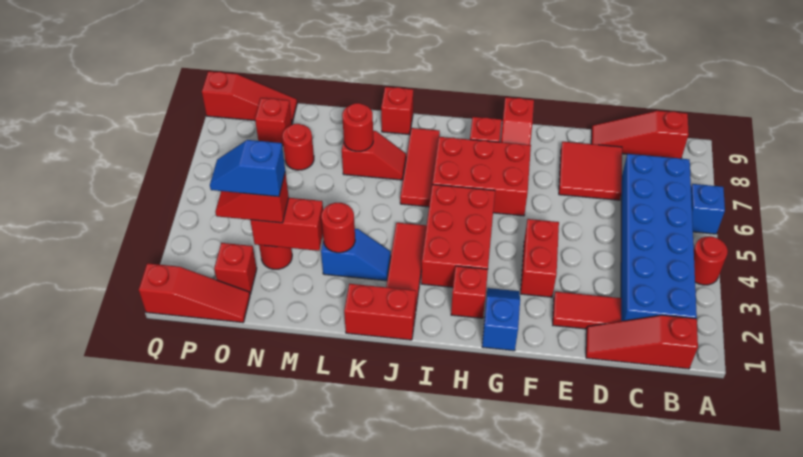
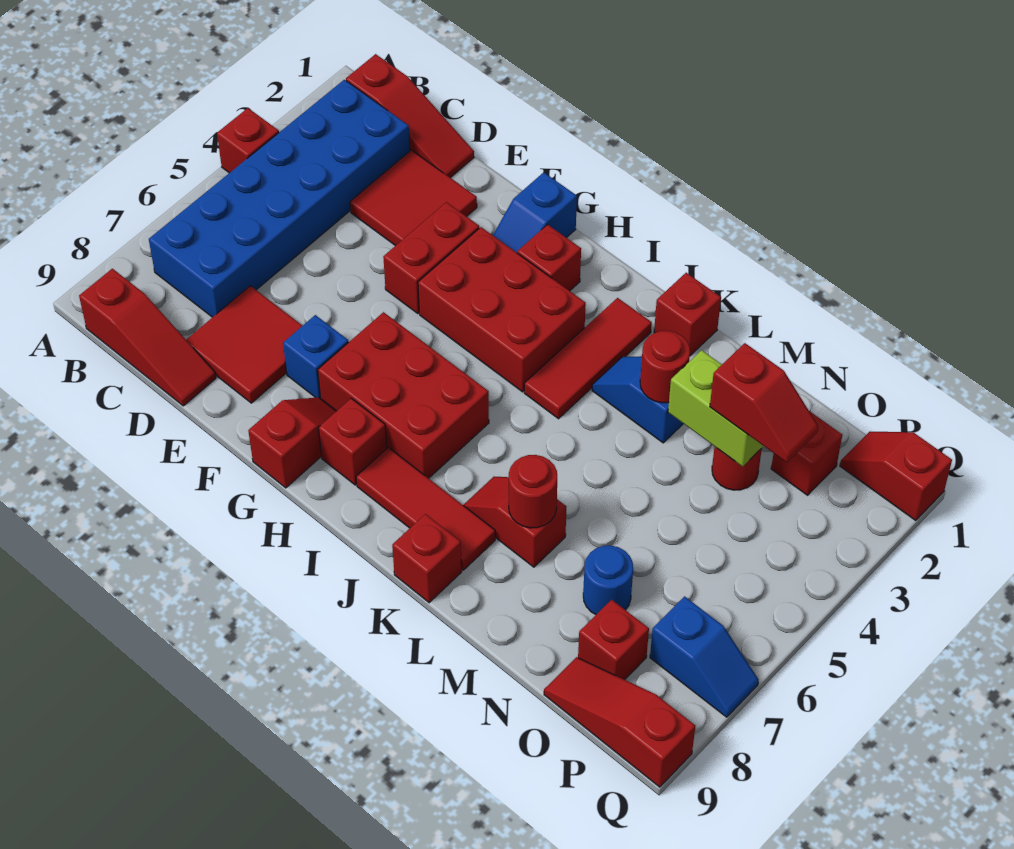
red round brick A4 level 1 -> red brick A4 level 1
blue brick A6 level 1 -> blue brick F7 level 1
red tile D2:E2 level 1 -> red tile D2:E3 level 1
red brick H3:I5 level 1 -> red brick G3:I4 level 1
red brick J1:K1 level 1 -> red brick K1 level 1
red tile J6:J8 level 1 -> red tile I8:K8 level 1
red brick M3:N3 level 2 -> lime brick M3:N3 level 2
blue slope N3:O3 level 4 top N -> blue slope P7:Q7 level 1 top P
red round brick N7 level 1 -> blue round brick N7 level 1
red slope O1:Q1 level 1 top Q -> red slope P1:Q1 level 1 top Q

